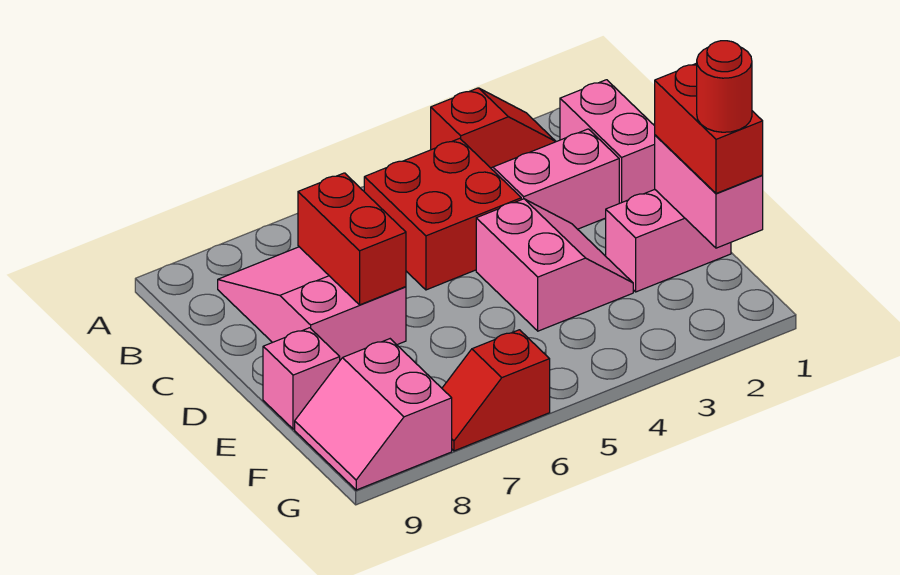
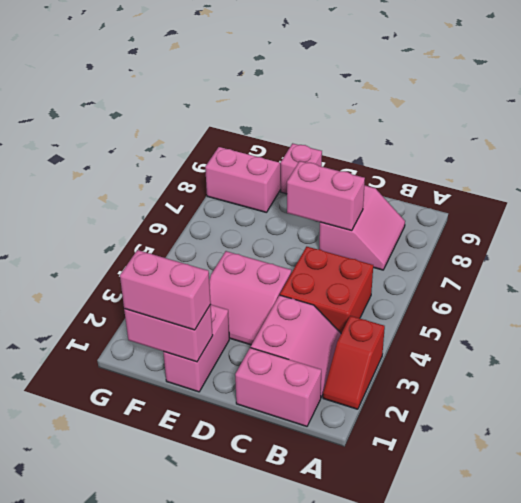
pink slope B7:D8 level 1 top D -> pink slope B7:C8 level 1 top C
red brick C7:D7 level 2 -> pink brick C7:D7 level 2
red brick E1:F1 level 3 -> pink brick E1:F1 level 3
red round brick F1 level 4 -> none
red slope G6:G7 level 1 top 6 -> none

